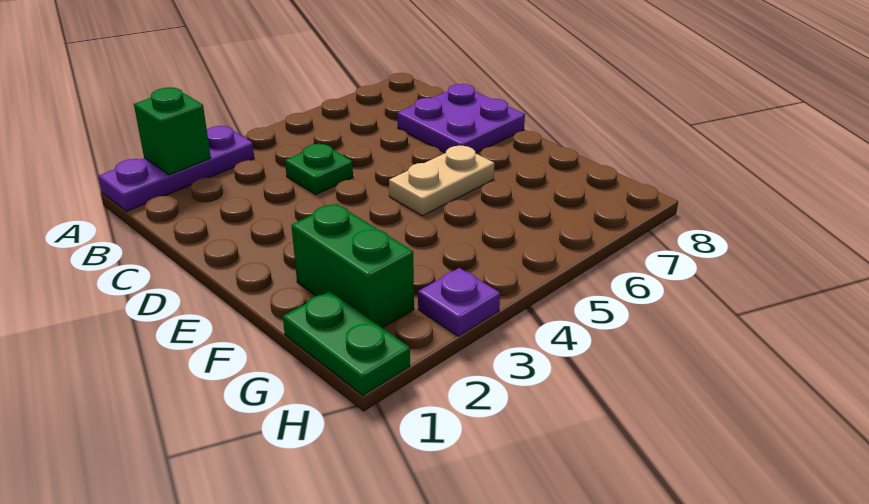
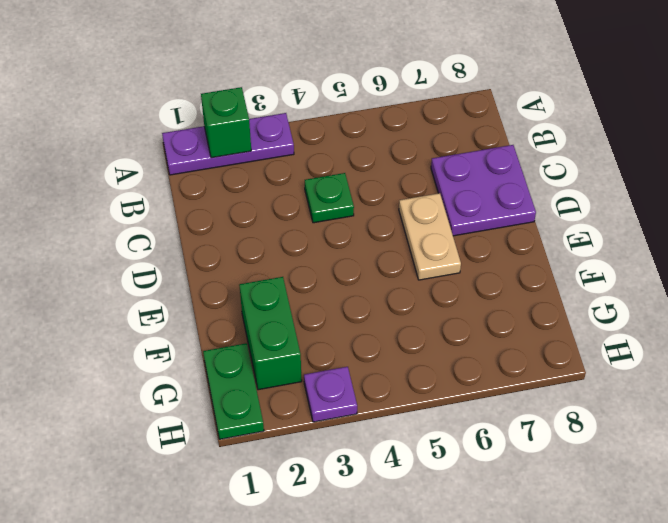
tan plate E5:E6 level 1 -> tan plate D6:E6 level 1

